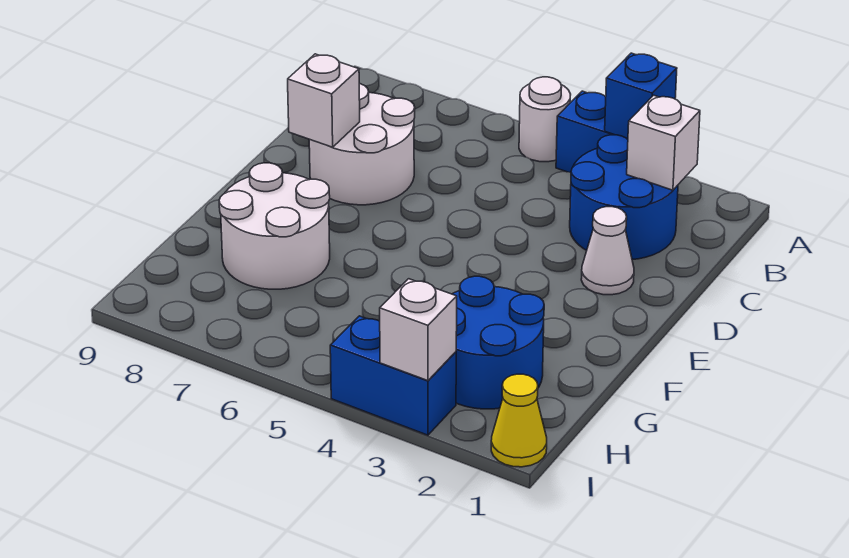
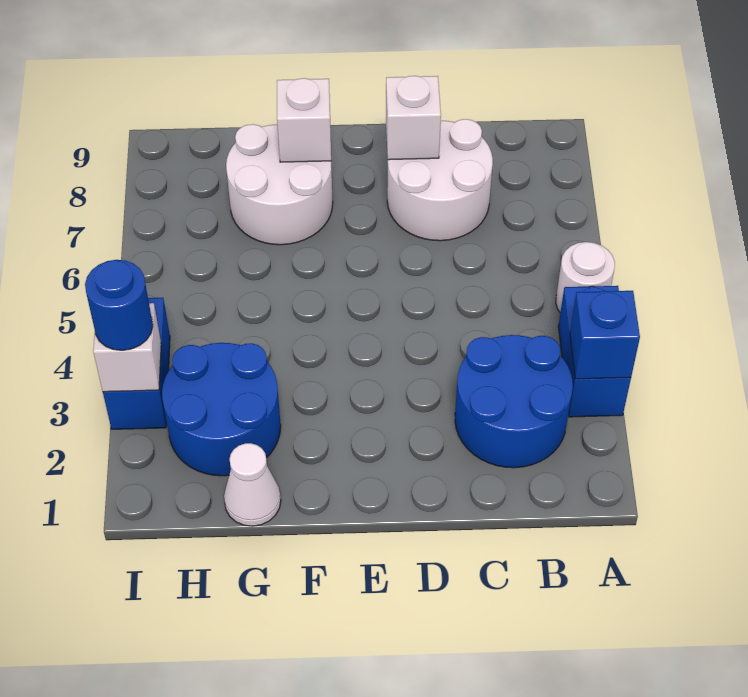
white brick B2 level 2 -> white brick F8 level 2
white cone D2 level 1 -> white cone G1 level 1
yellow cone I1 level 1 -> none
none -> blue round brick I3 level 3

